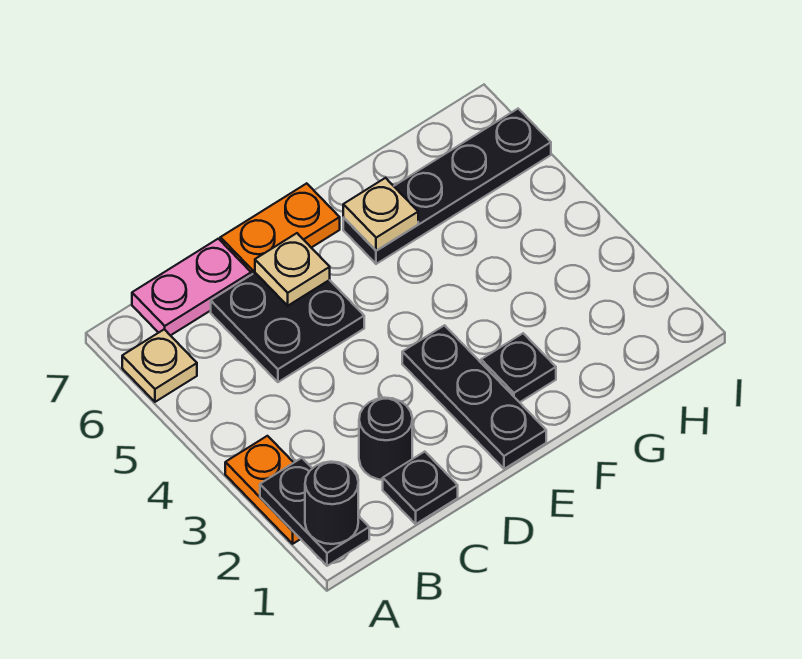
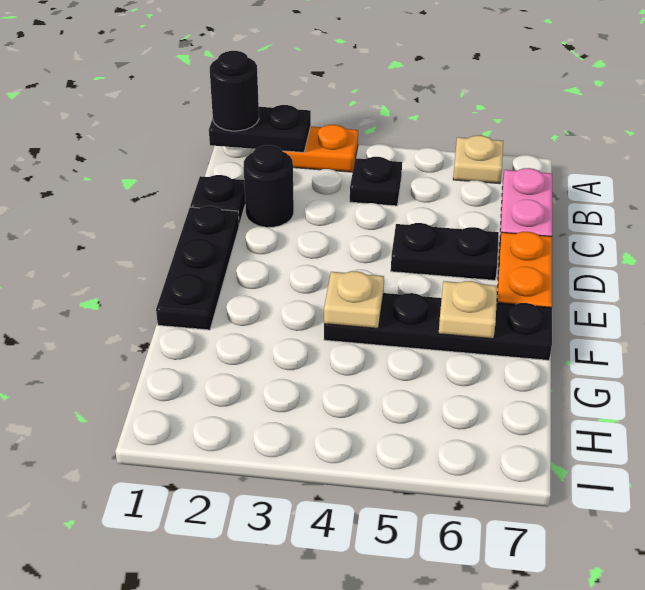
black plate C5:D6 level 1 -> black plate D5:D6 level 1
tan plate D6 level 2 -> tan plate F4 level 2
black plate E1:E3 level 1 -> black plate D1:F1 level 1
black plate F2 level 1 -> black plate B4 level 1
black plate F6:I6 level 1 -> black plate F4:F7 level 1

